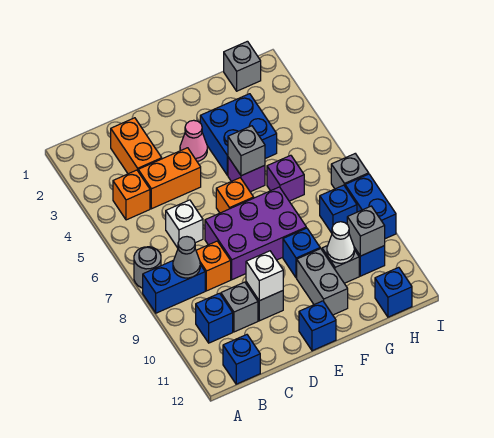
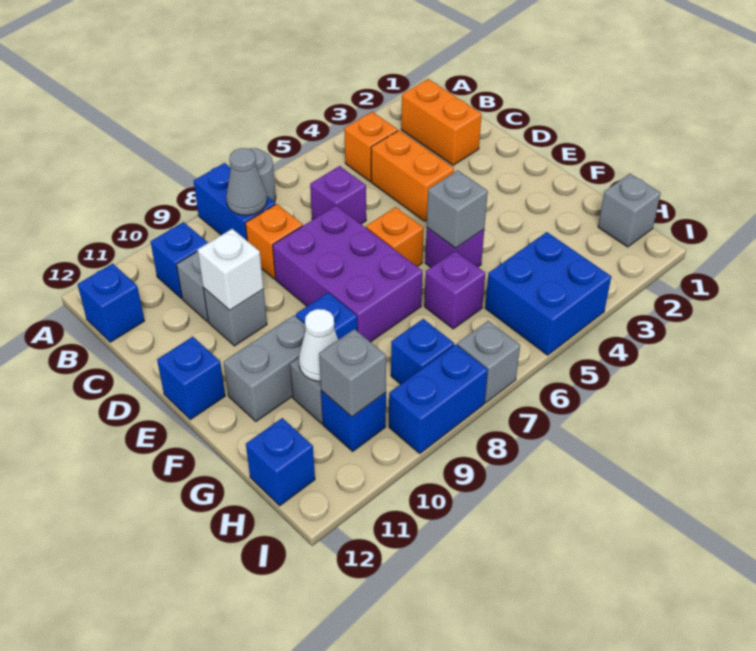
orange brick C2:C3 level 1 -> orange brick B2:C2 level 1
white brick C6 level 1 -> purple brick C6 level 1
pink cone E3 level 1 -> none
blue brick F3:G4 level 1 -> blue brick H4:I5 level 1

